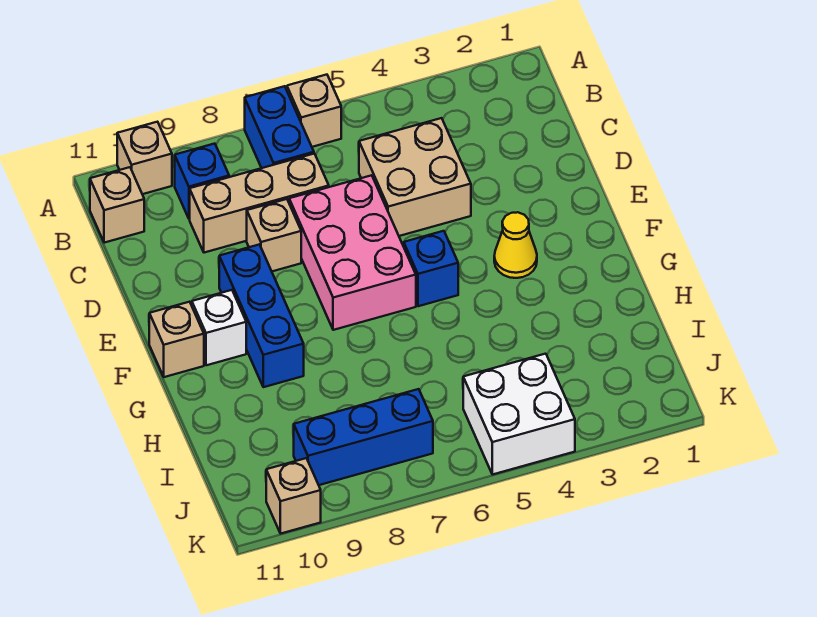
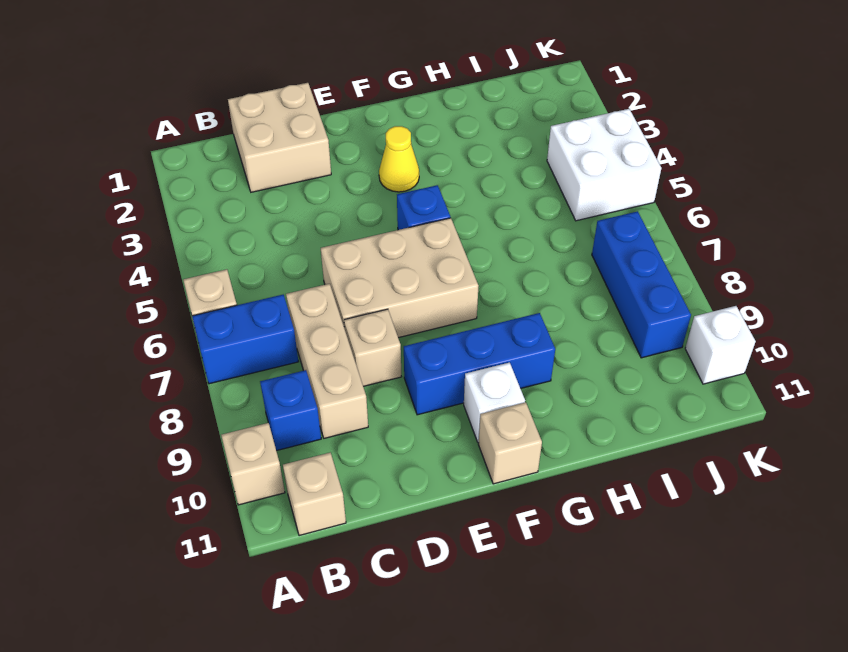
tan brick C4:D5 level 1 -> tan brick C1:D2 level 1
pink brick D6:F7 level 1 -> tan brick D6:F7 level 1
tan brick K10 level 1 -> white brick K10 level 1

